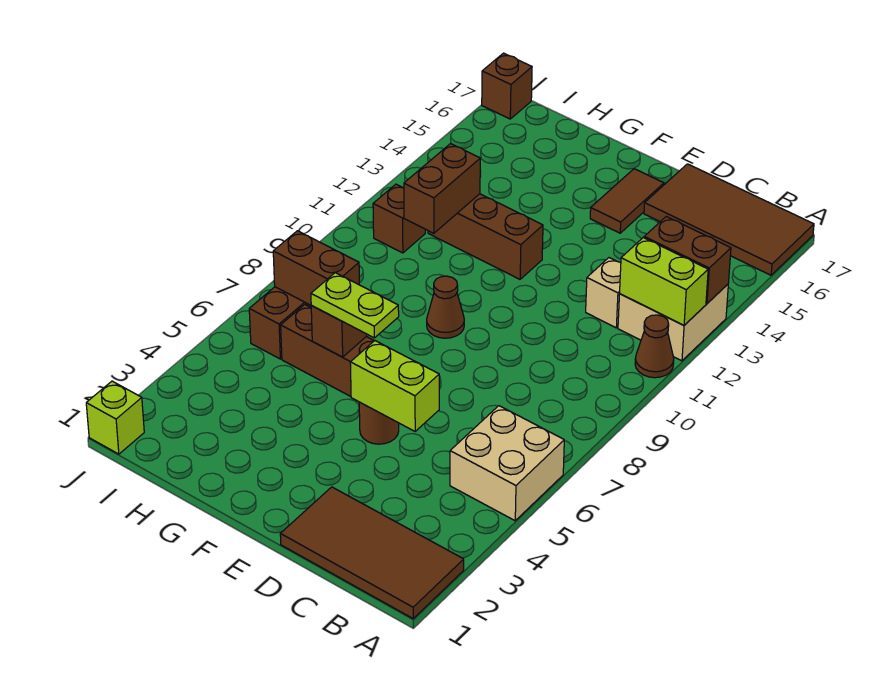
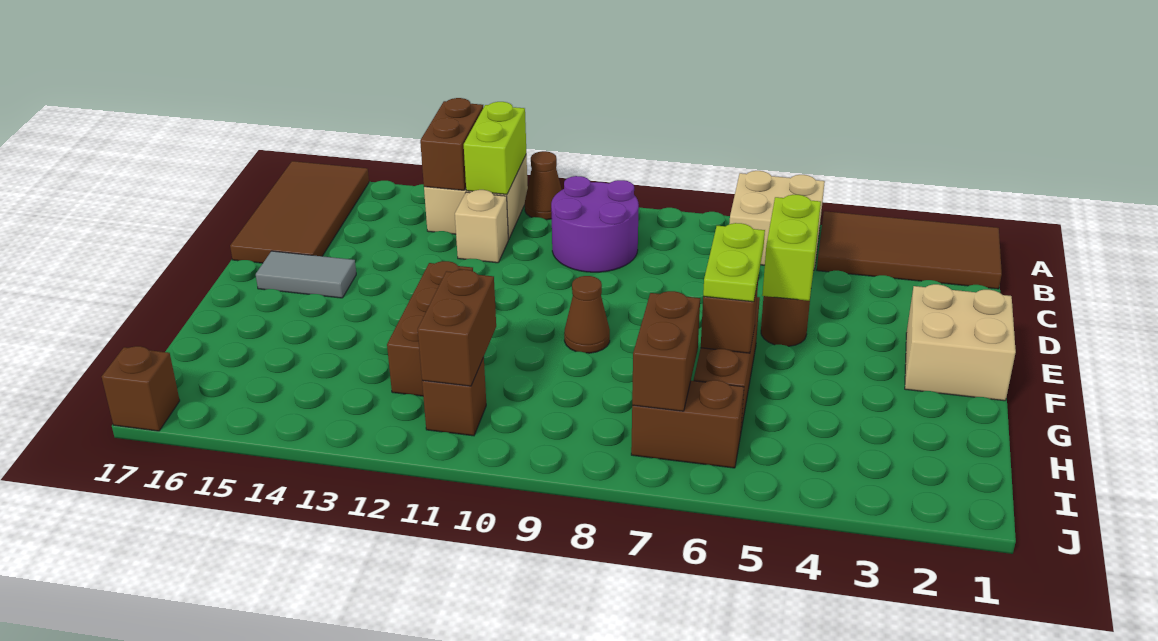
brown tile A1:D2 level 1 -> brown tile A1:B4 level 1
none -> purple round brick B9:C10 level 1
none -> tan brick E1:F2 level 1
brown tile E15:E16 level 1 -> grey tile E15:E16 level 1
brown brick H11:H12 level 2 -> brown brick H11:I11 level 2
lime brick J1 level 1 -> none

